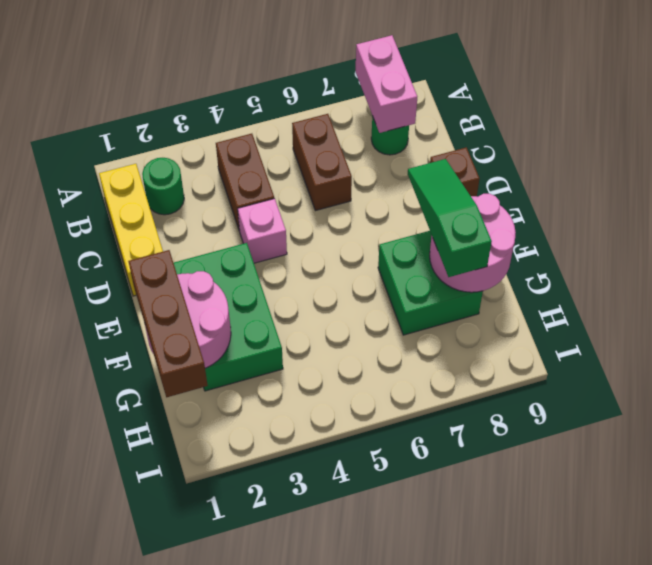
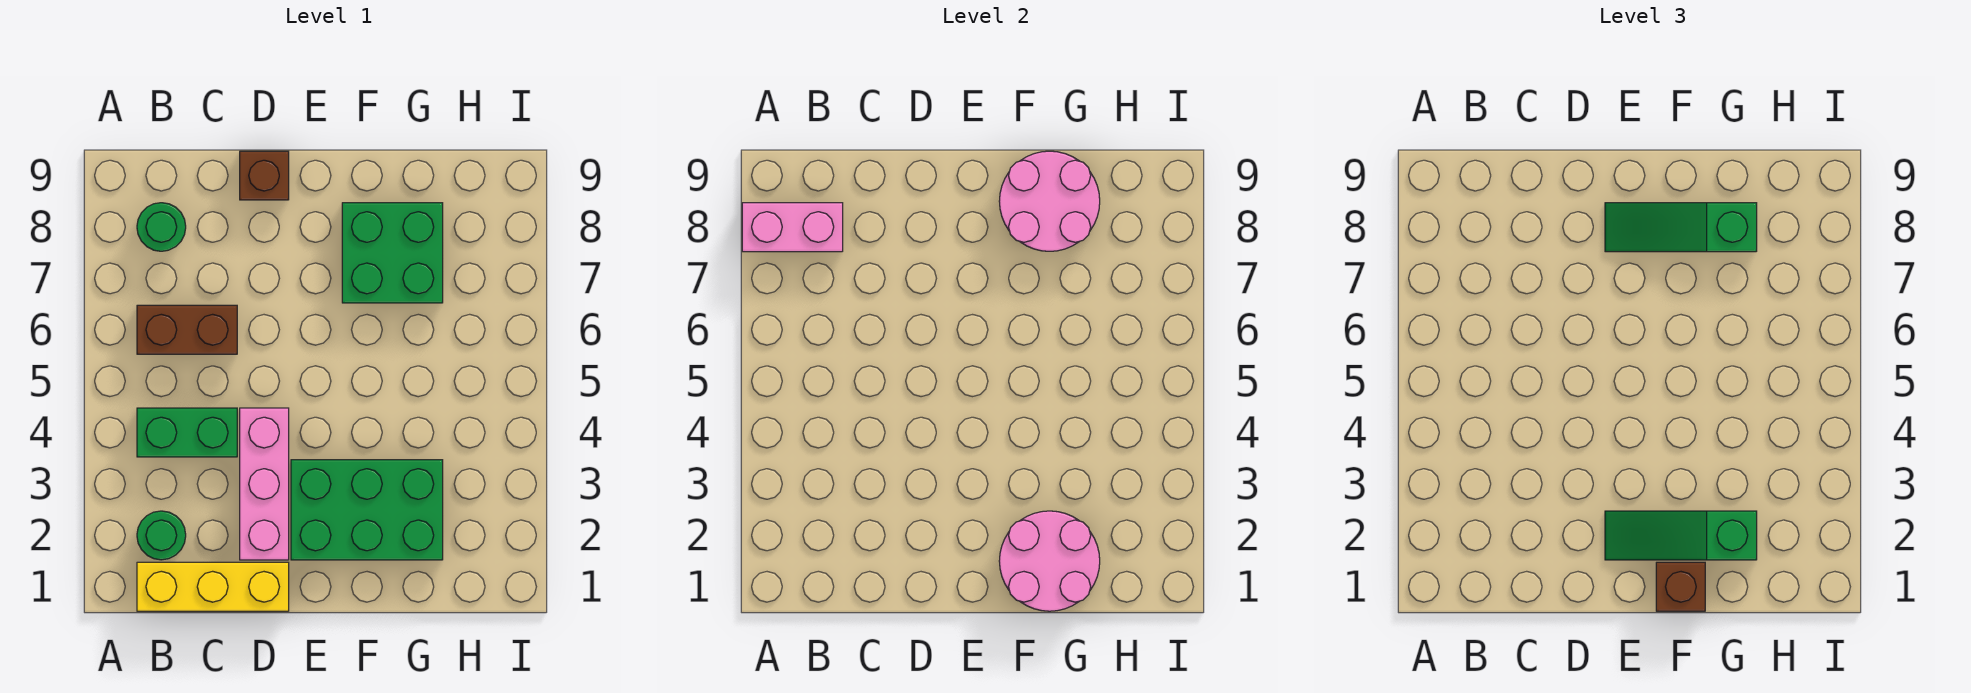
brown brick B4:C4 level 1 -> green brick B4:C4 level 1
pink brick D4 level 1 -> pink brick D2:D4 level 1
none -> green slope E2:G2 level 3 top G
brown brick F1:H1 level 3 -> brown brick F1 level 3

